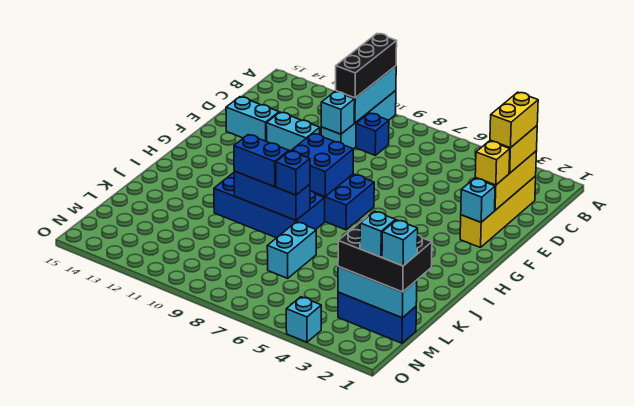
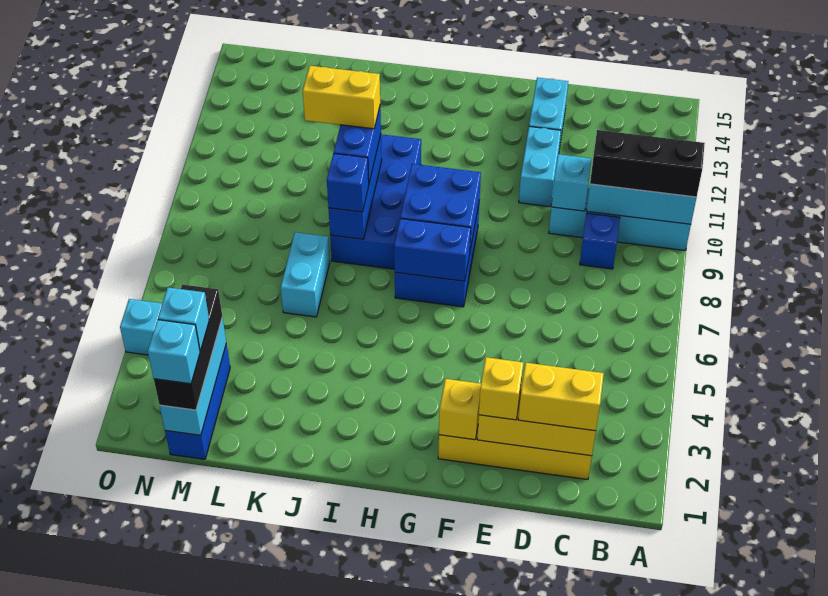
yellow brick C2:D2 level 4 -> yellow brick J10:K10 level 4
cyan brick F2 level 2 -> yellow brick F2 level 2
none -> blue brick G7:H7 level 2
cyan brick K7:L7 level 1 -> cyan brick K6:K7 level 1
black brick L1:M3 level 3 -> black brick M1:M3 level 3

